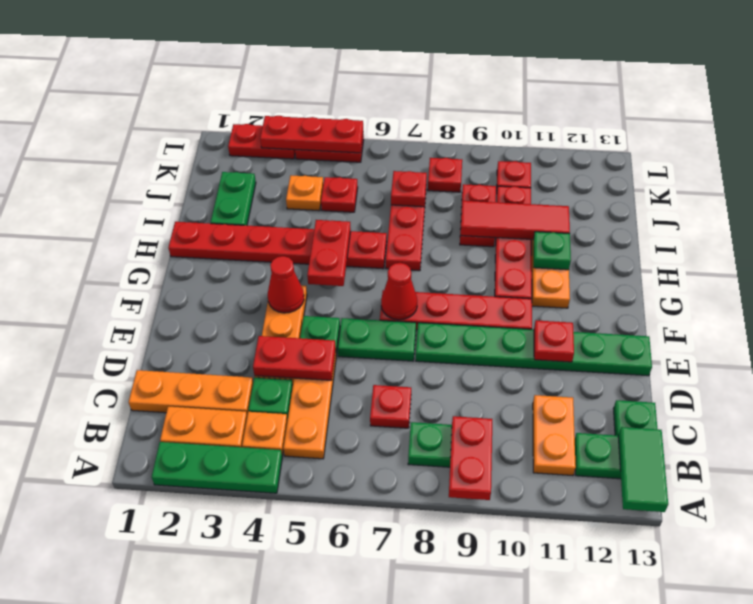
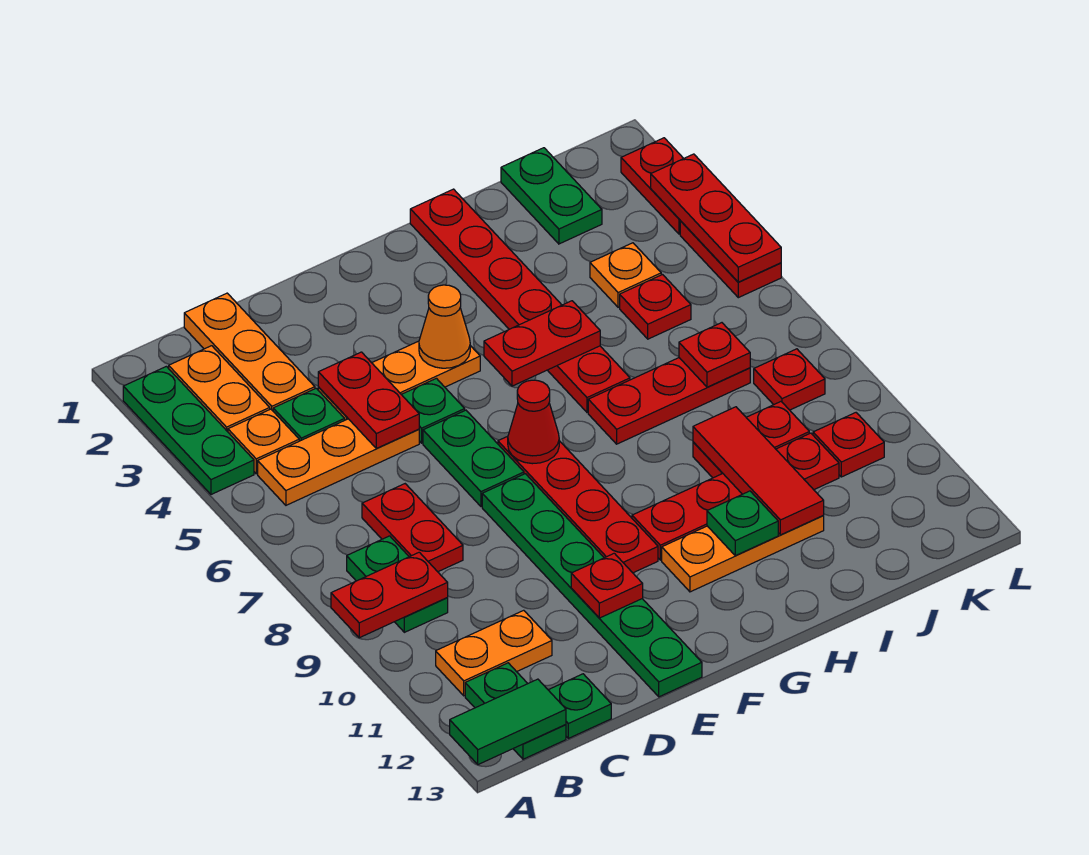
red plate C7 level 1 -> red plate C7:C8 level 1
red cone F4 level 2 -> orange cone F4 level 2
green plate I2:J2 level 1 -> green plate J1:J2 level 1

